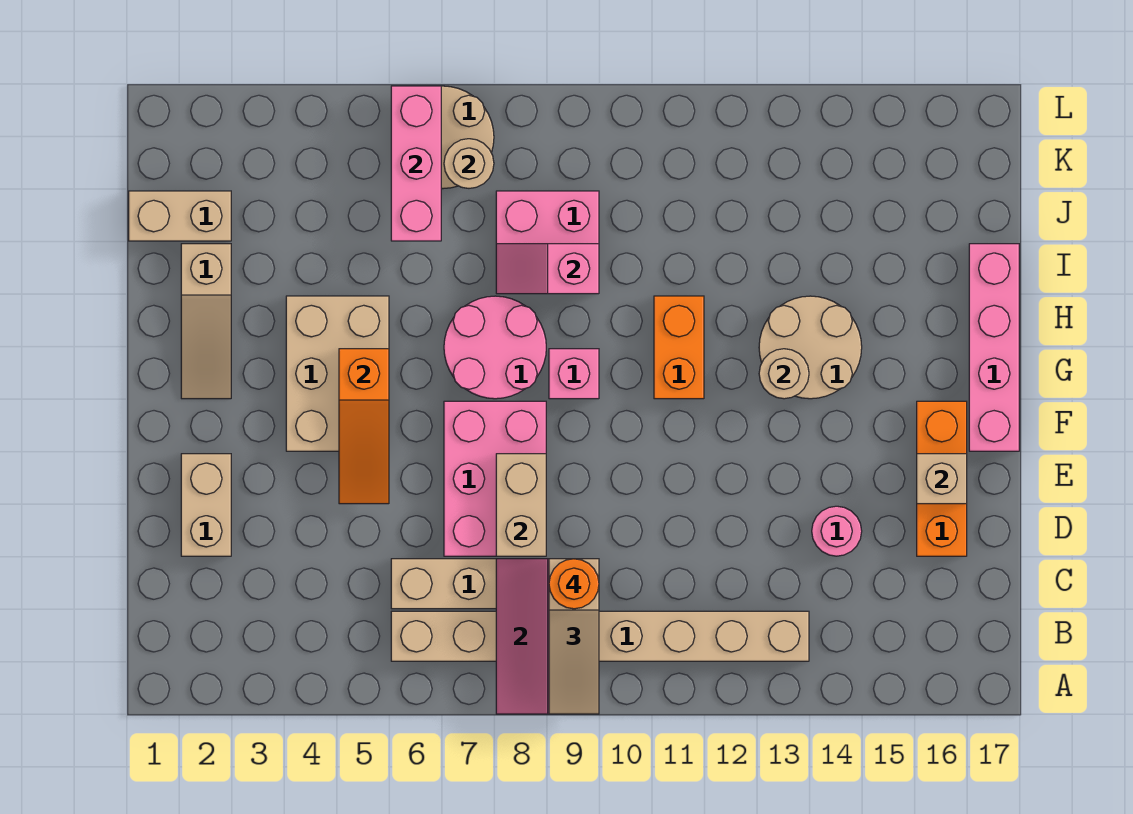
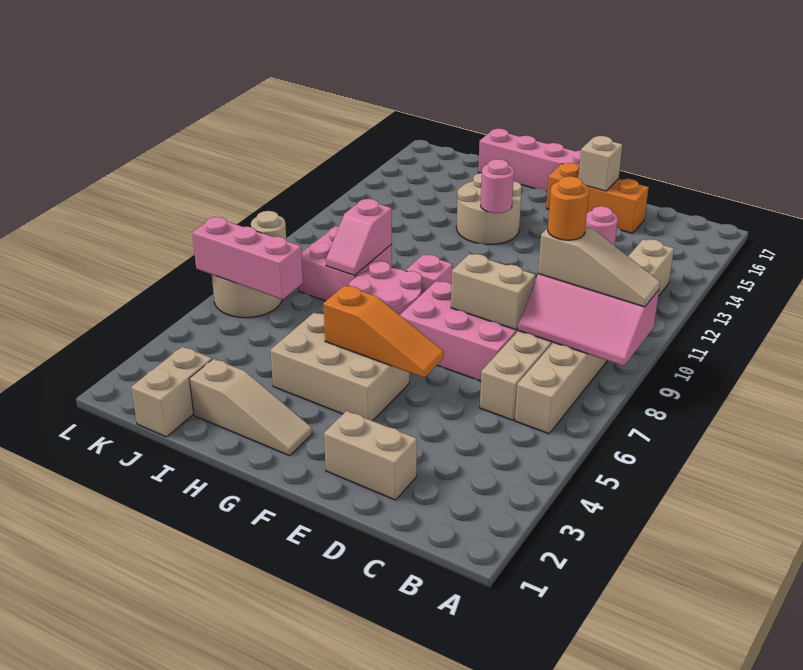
orange brick G11:H11 level 1 -> none
tan round brick G13 level 2 -> pink round brick G13 level 2

